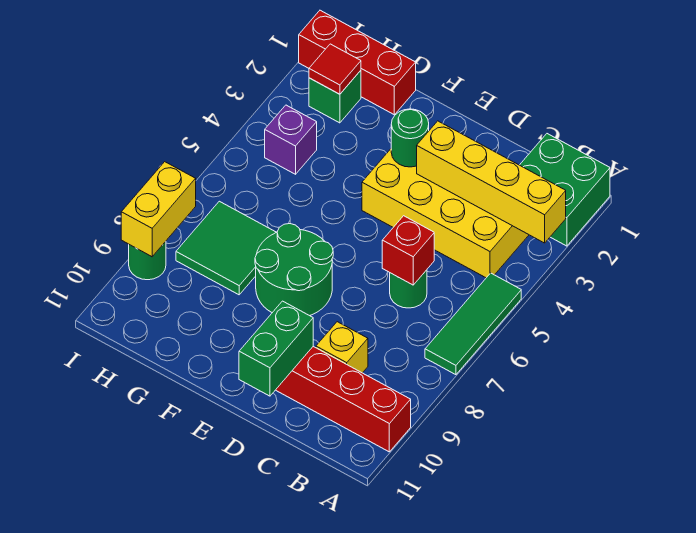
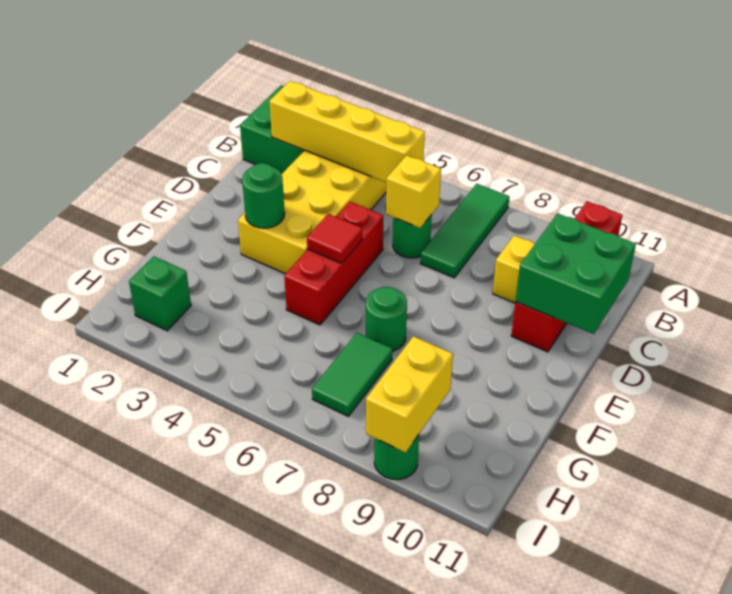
yellow brick A3:D3 level 2 -> yellow brick B2:B5 level 2
green tile A5:A7 level 1 -> green tile A7:C7 level 1
red brick C6 level 2 -> yellow brick C6 level 2
green brick D10:D11 level 2 -> green brick C10:D11 level 2
green round brick E7:F8 level 1 -> green round brick F7 level 1
red brick G1:I1 level 1 -> red brick D5:F5 level 1
green tile G7:H8 level 1 -> green tile G7:H7 level 1
red tile H2 level 2 -> red tile E5 level 2
purple brick H4 level 1 -> none
yellow brick I8:I9 level 2 -> yellow brick H9:I9 level 2

